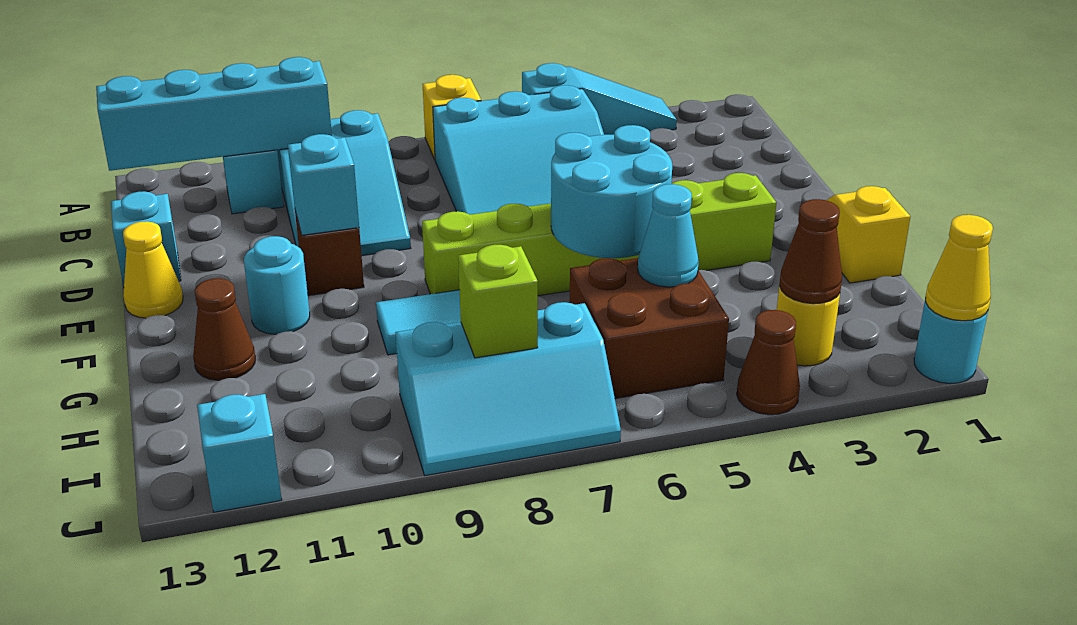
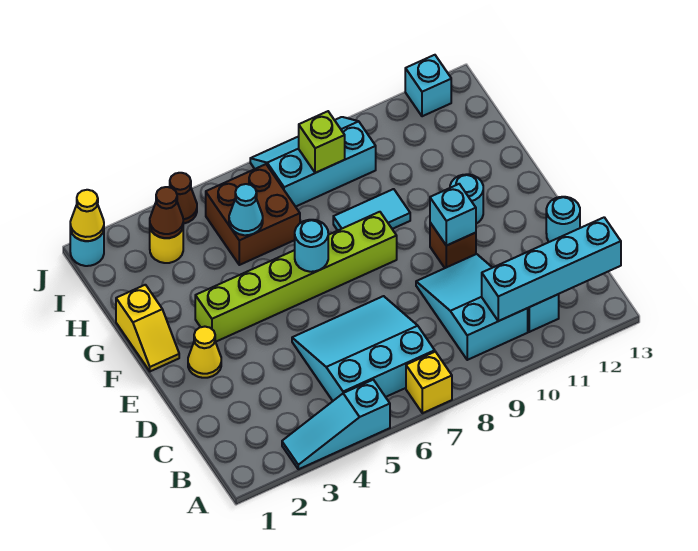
cyan brick D13 level 1 -> cyan round brick D13 level 1
yellow cone E13 level 1 -> yellow cone E2 level 1
cyan round brick F5:G6 level 2 -> cyan round brick F6 level 2
brown cone G12 level 1 -> none

